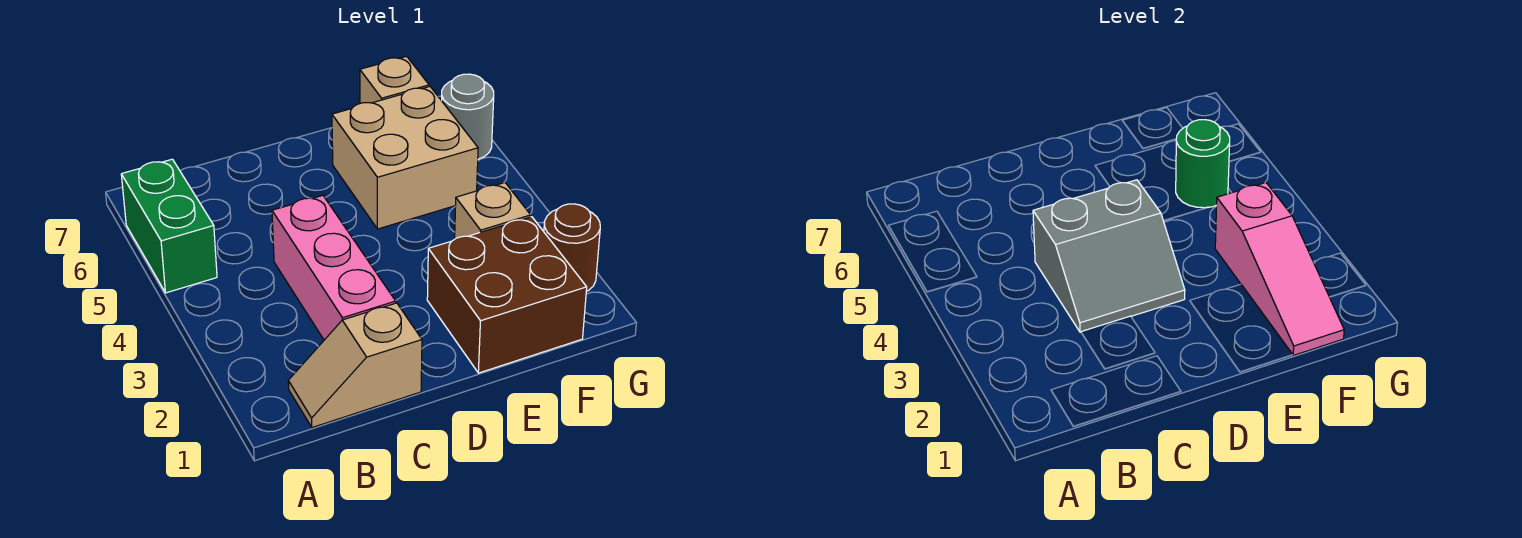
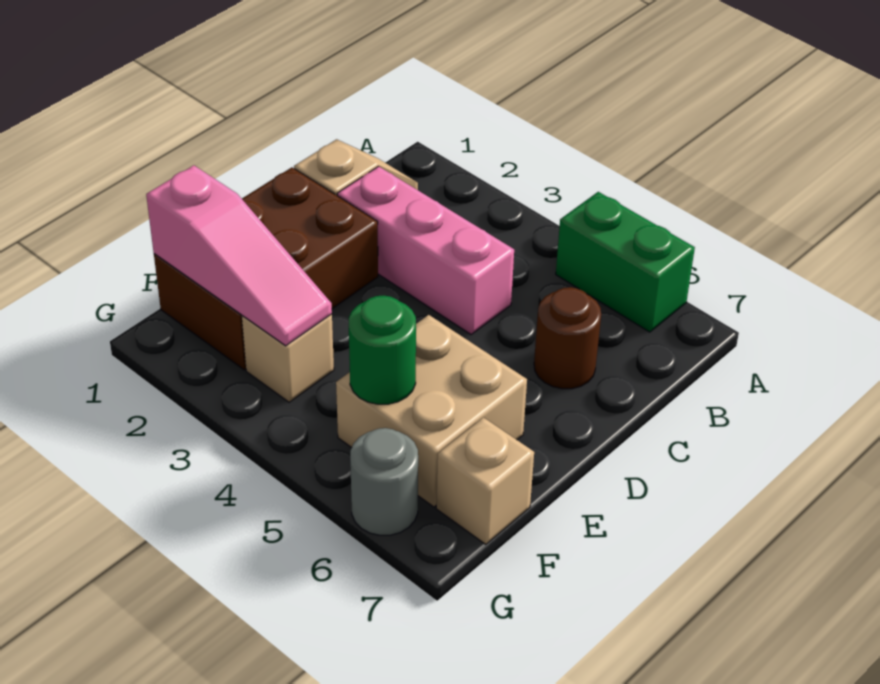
grey slope C3:D4 level 2 top 4 -> none
brown brick E1:F2 level 1 -> brown brick D1:F2 level 1
pink slope F1:F3 level 2 top 3 -> pink slope F1:F3 level 2 top 1
brown round brick G2 level 1 -> brown round brick C6 level 1

